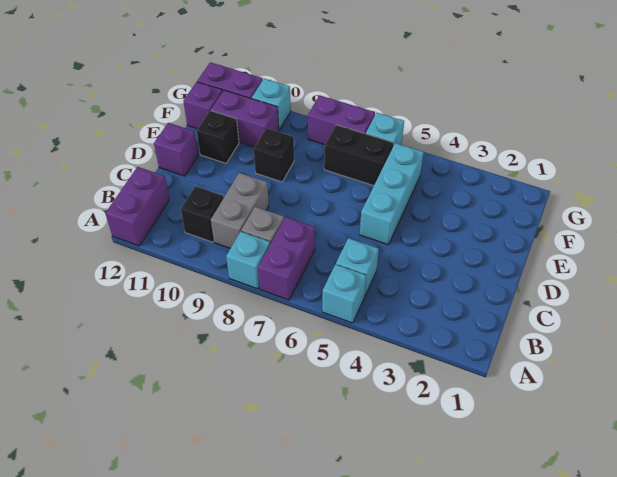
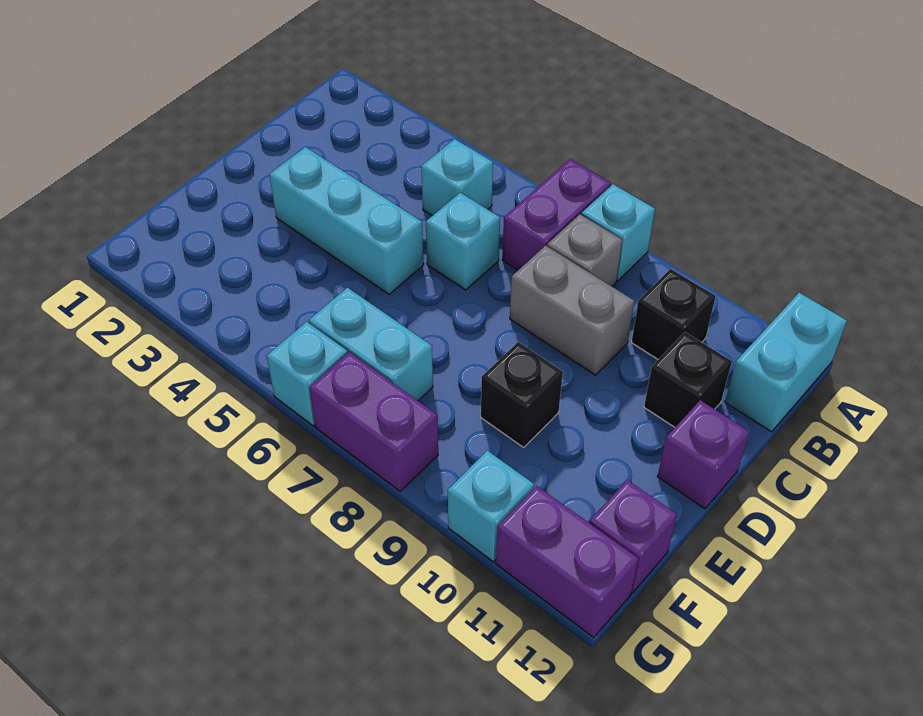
cyan brick A5 level 1 -> cyan brick C6 level 1
purple brick A12:B12 level 1 -> cyan brick A12:B12 level 1
grey brick B9:C9 level 1 -> grey brick C8:C9 level 1
cyan brick D5:F5 level 1 -> cyan brick D3:D5 level 1
black brick E11 level 1 -> black brick C11 level 1
black brick F6:F7 level 1 -> cyan brick F6:F7 level 1
purple brick F10:F11 level 1 -> none

